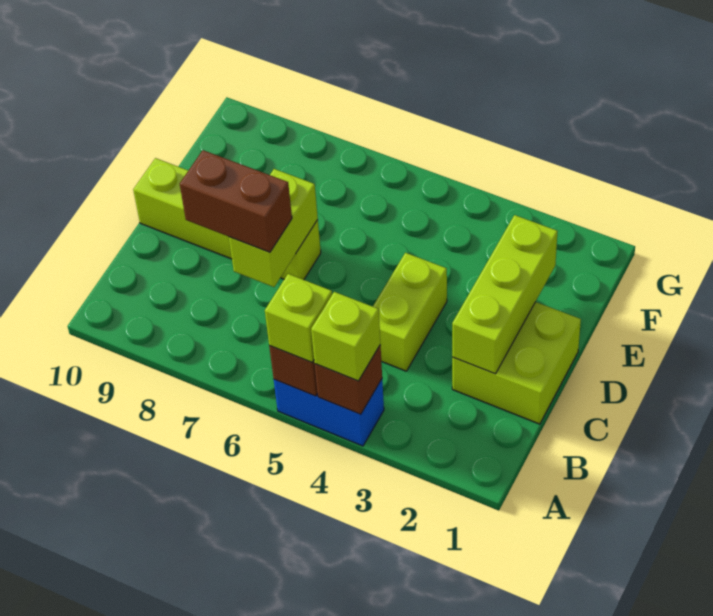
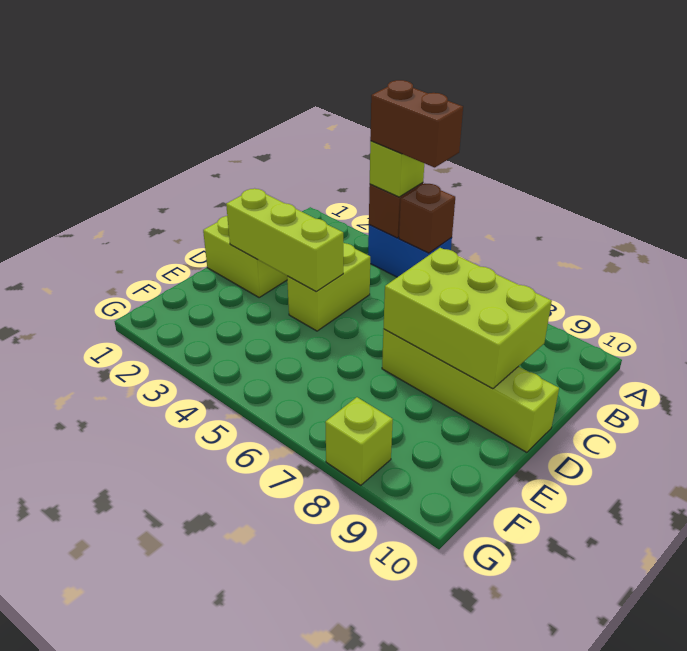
lime brick A5 level 3 -> lime brick G8 level 1
lime brick C2:E2 level 2 -> lime brick D2:D4 level 2
lime brick C7:D7 level 2 -> lime brick C7:D9 level 2
brown brick C7:C8 level 3 -> brown brick A4:A5 level 4

